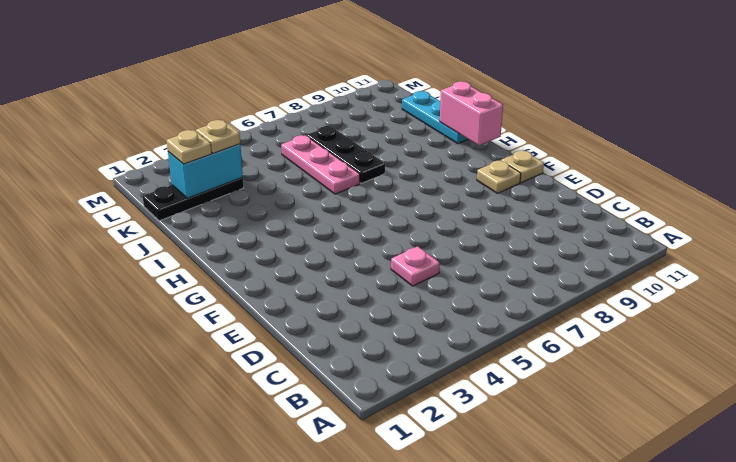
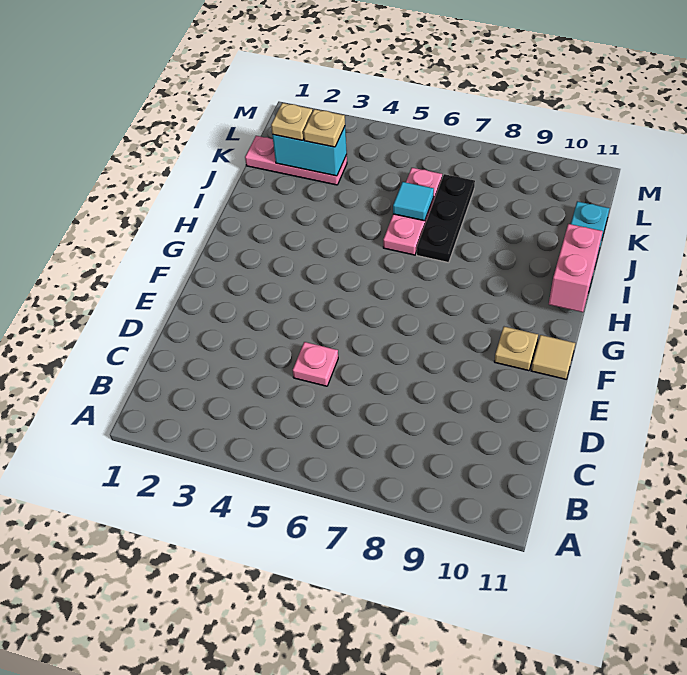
tan plate F11 level 1 -> tan tile F11 level 1
none -> cyan tile J6 level 2
black plate K1:K3 level 1 -> pink plate K1:K3 level 1

